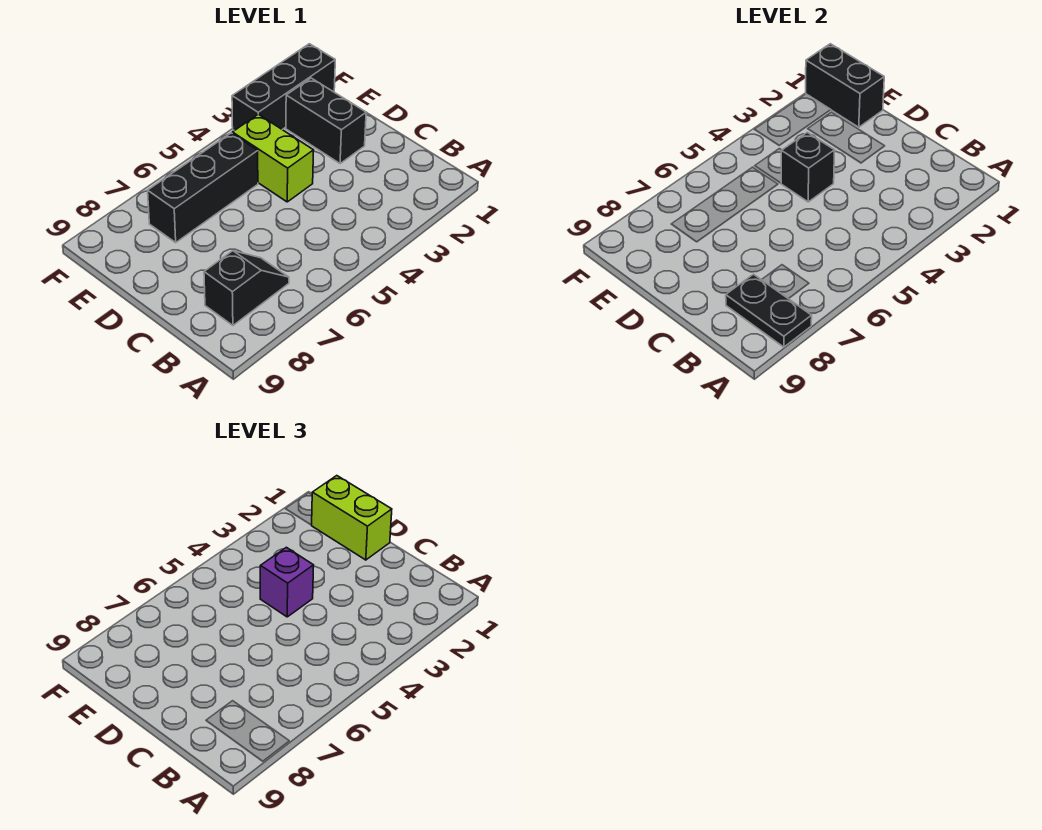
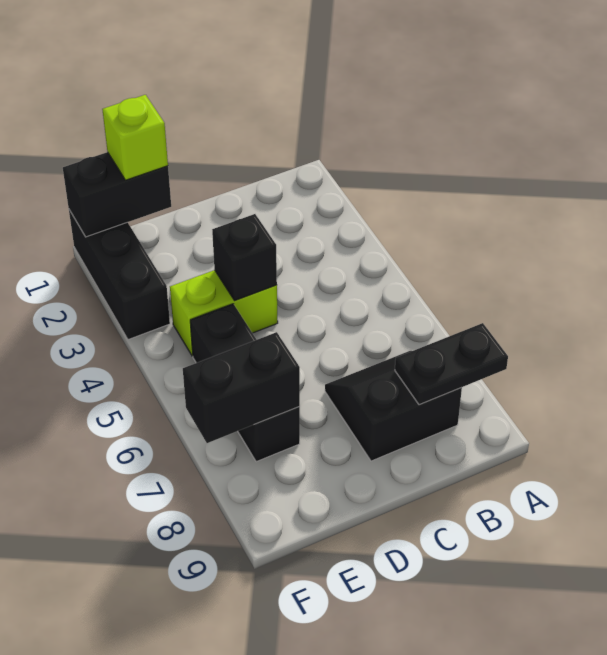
black slope B7:B8 level 1 top 8 -> black slope B7:C8 level 1 top 8
lime brick D1:E1 level 3 -> lime brick E1 level 3
black brick D2:E2 level 1 -> black brick E7:F7 level 2
purple brick D4 level 3 -> none

